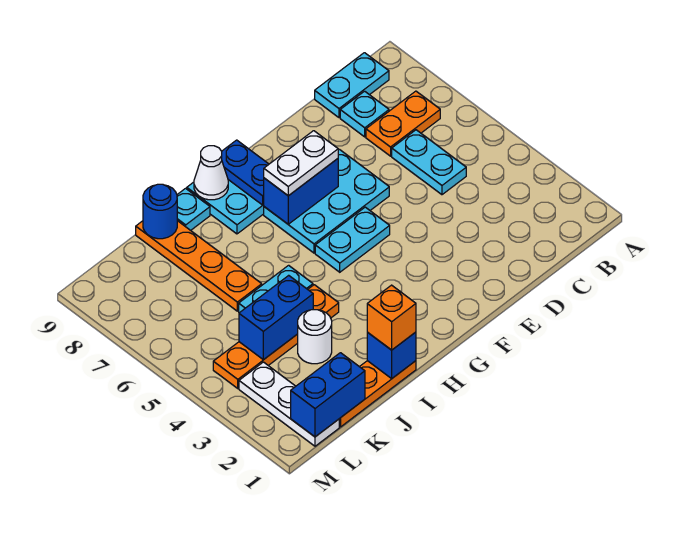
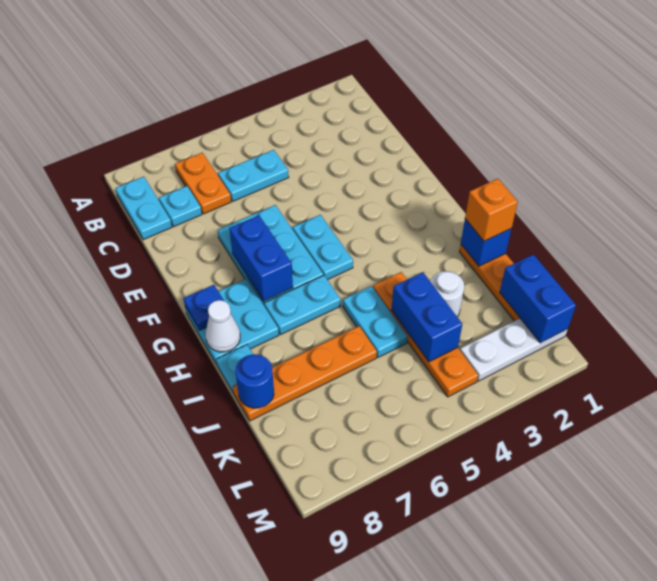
white plate F7:G7 level 3 -> none
blue plate G8:G9 level 2 -> blue plate G9 level 2
none -> cyan plate H6:H7 level 1

